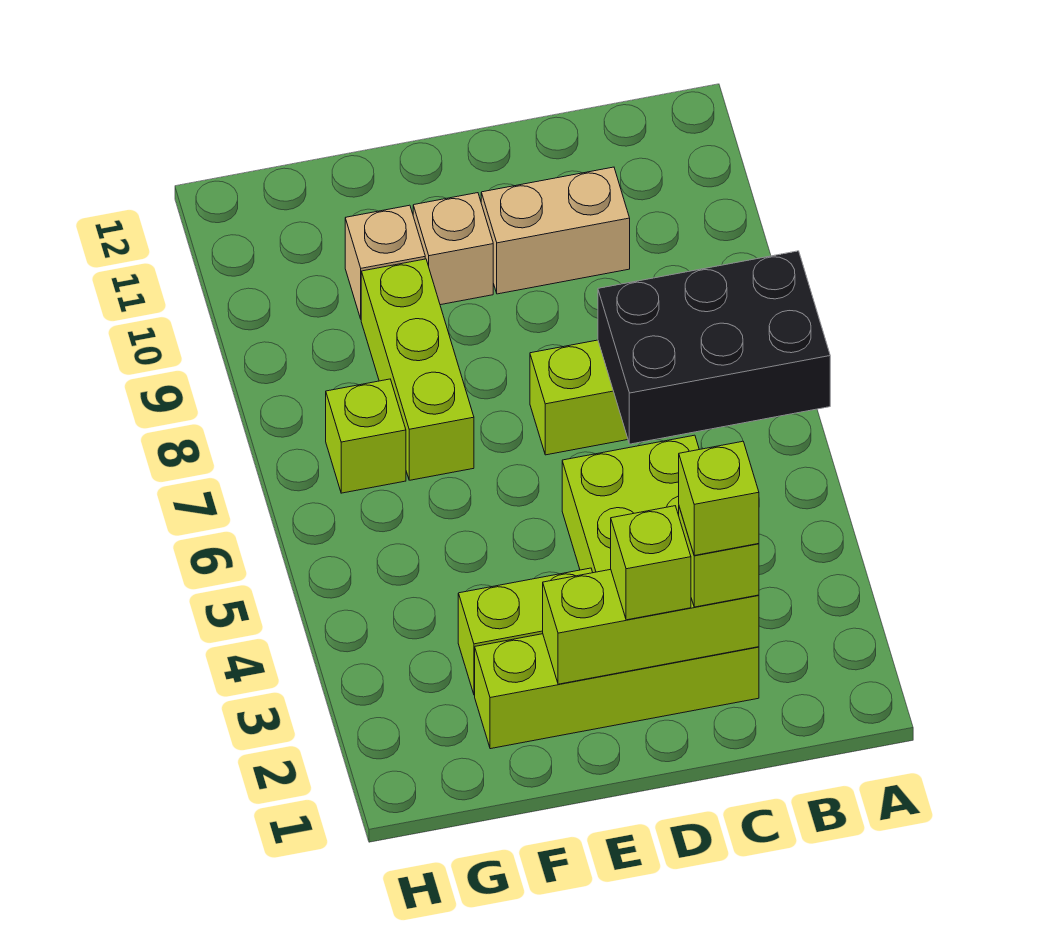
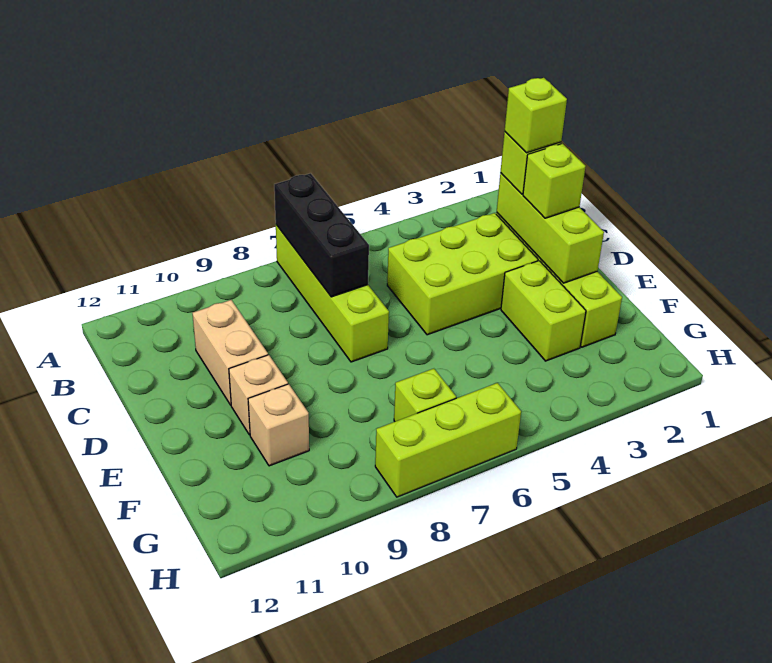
black brick A6:C7 level 2 -> black brick A7:C7 level 2
lime brick F7:F9 level 1 -> lime brick H6:H8 level 1

